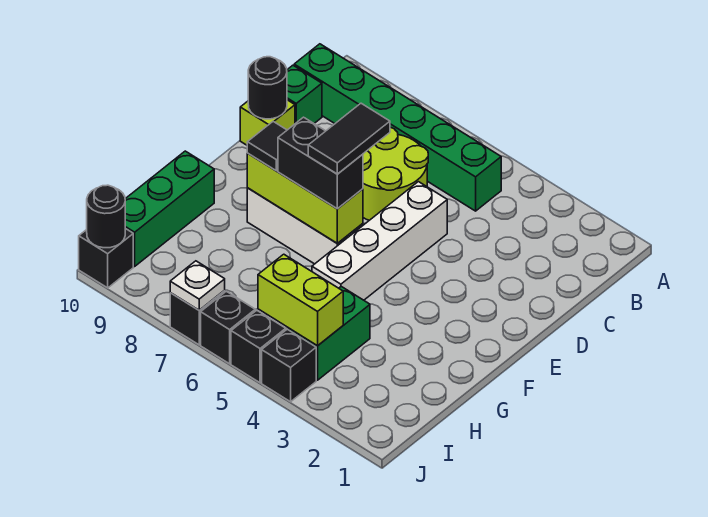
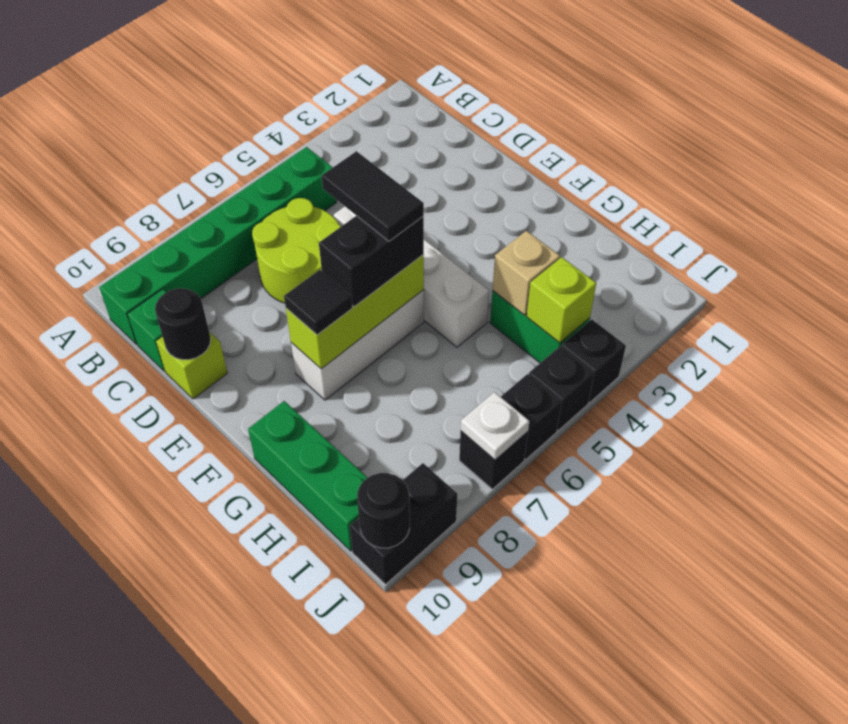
none -> tan brick H4 level 2
lime brick I4:I5 level 2 -> lime brick I4 level 2
black brick J10 level 1 -> black brick J9:J10 level 1

